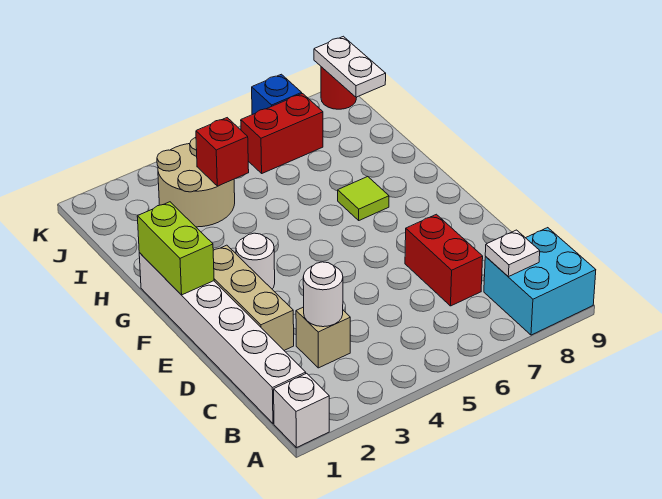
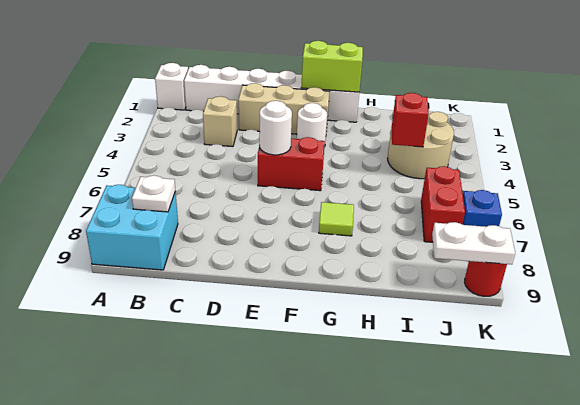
white round brick C3 level 2 -> white round brick E5 level 2
red brick C7:D7 level 1 -> red brick E5:F5 level 1

